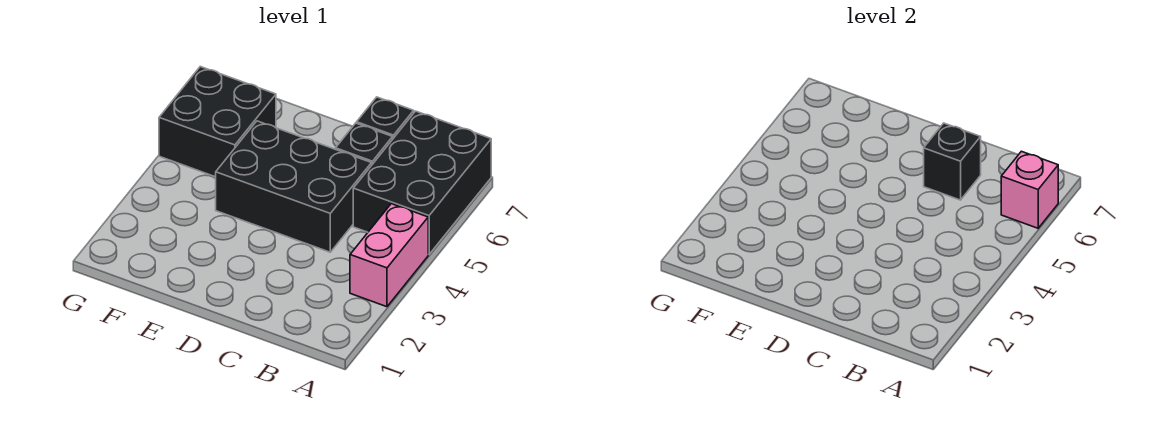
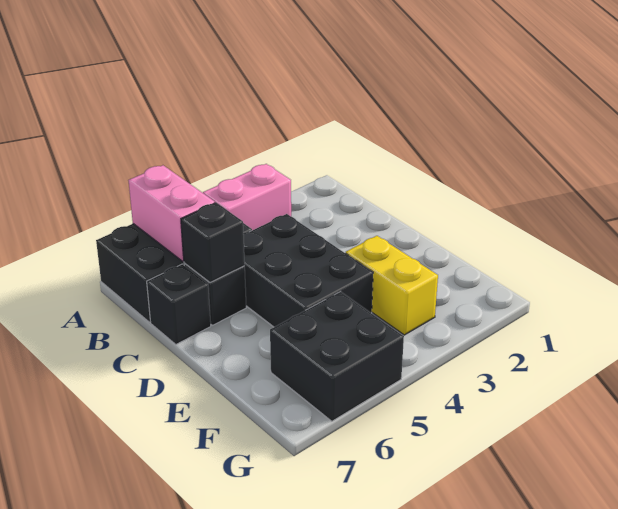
pink brick A6 level 2 -> pink brick A6:B6 level 2
none -> yellow brick E3:F3 level 1

